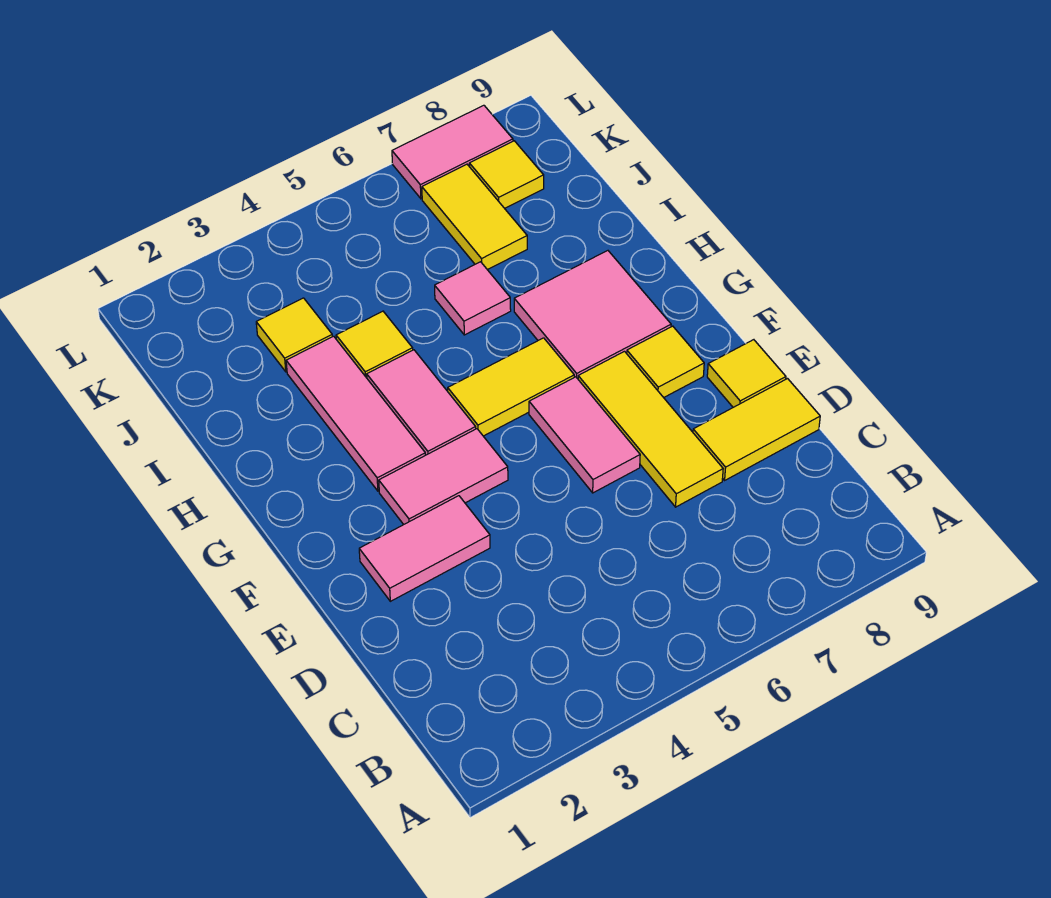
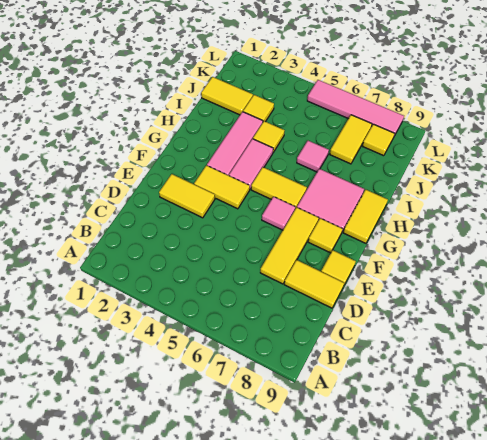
pink tile E2:E3 level 1 -> yellow tile E2:E3 level 1
pink tile E6:F6 level 1 -> pink tile F6 level 1
pink tile F3:F4 level 1 -> yellow tile F3:F4 level 1
none -> yellow tile G9:H9 level 1
none -> yellow tile J1:J2 level 1
pink tile L7:L8 level 1 -> pink tile L5:L8 level 1

